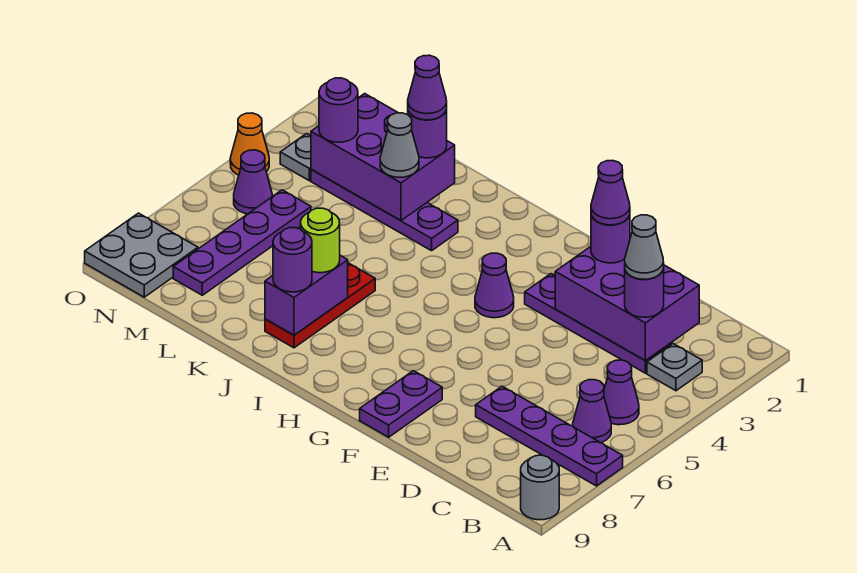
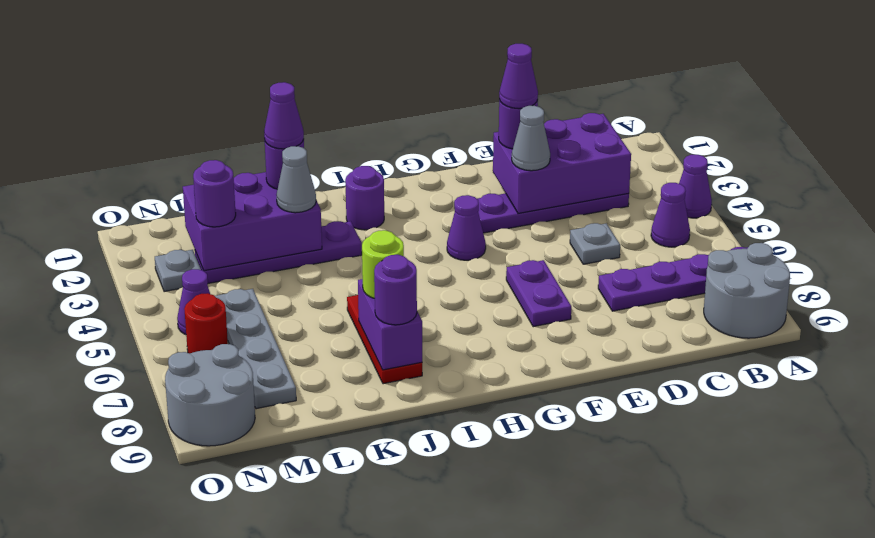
grey round brick A9 level 1 -> grey round brick A8:B9 level 1
grey plate B3 level 1 -> grey plate D5 level 1
purple cone B6 level 1 -> purple cone A4 level 1
purple round brick C3 level 3 -> purple round brick I2 level 1
grey cone C3 level 4 -> grey cone E3 level 3
purple plate F8:F9 level 1 -> purple plate F6:F7 level 1
purple plate M5:M8 level 1 -> grey plate M5:M8 level 1
none -> red round brick N6 level 1
grey plate N8:O9 level 1 -> grey round brick N8:O9 level 1
orange cone O4 level 1 -> none

